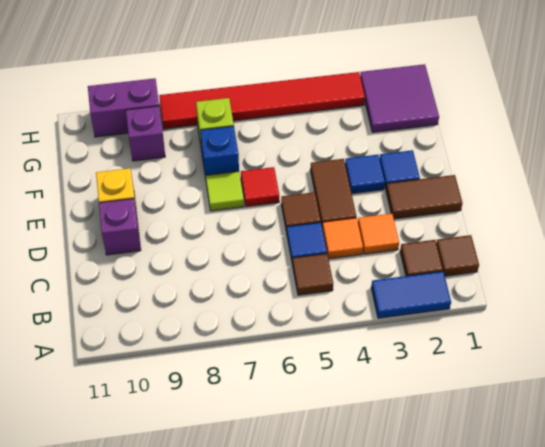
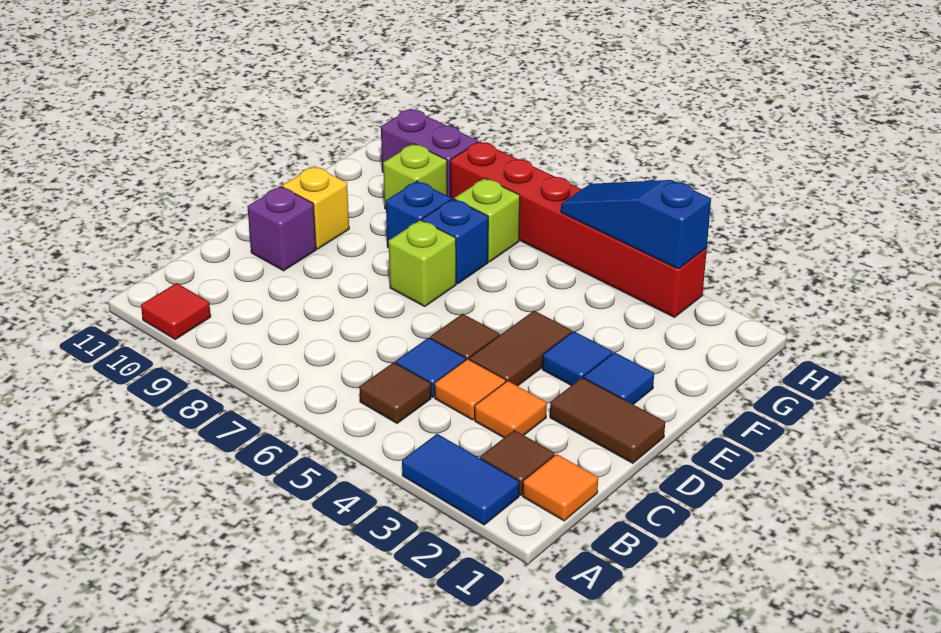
brown tile B1 level 1 -> orange tile B1 level 1
red tile E6 level 1 -> red tile A10 level 1
lime tile E7 level 1 -> lime brick E7 level 1
none -> blue brick F8 level 1
purple tile G1:H2 level 1 -> none
purple brick G9 level 1 -> lime brick G9 level 1
red tile H3:H8 level 1 -> red brick H3:H8 level 1
none -> blue slope H3:H5 level 2 top 3

